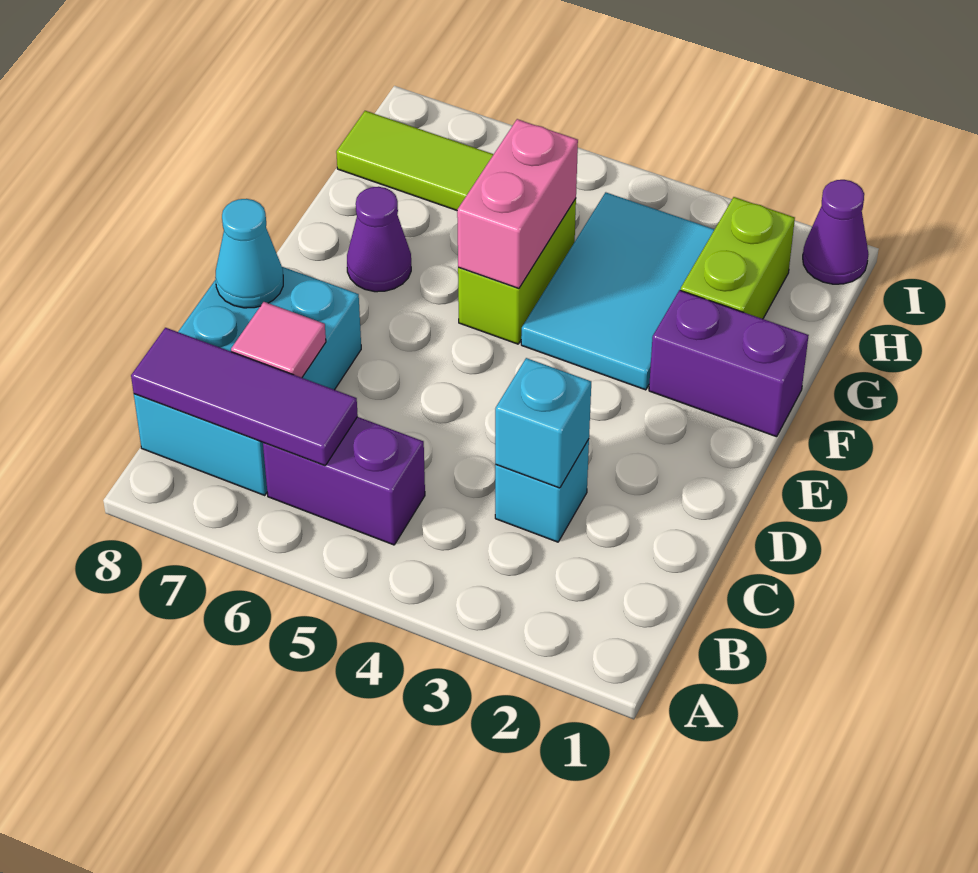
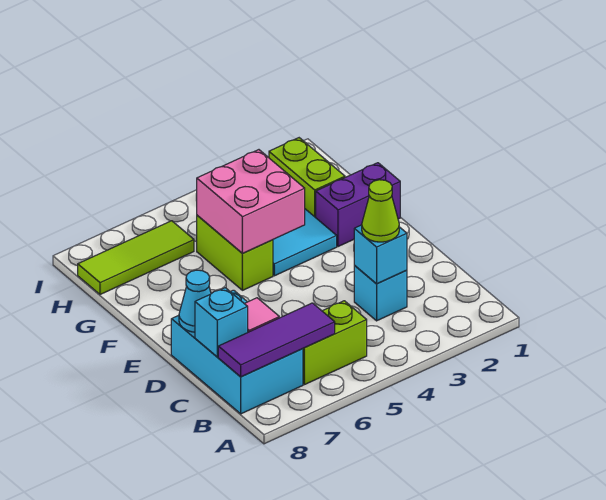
purple brick B5:B6 level 1 -> lime brick B5:B6 level 1
none -> lime cone C3 level 3
none -> cyan brick C8 level 2
pink brick F5:G5 level 2 -> pink brick F4:G5 level 2
purple cone F7 level 1 -> none
purple cone I1 level 1 -> none

